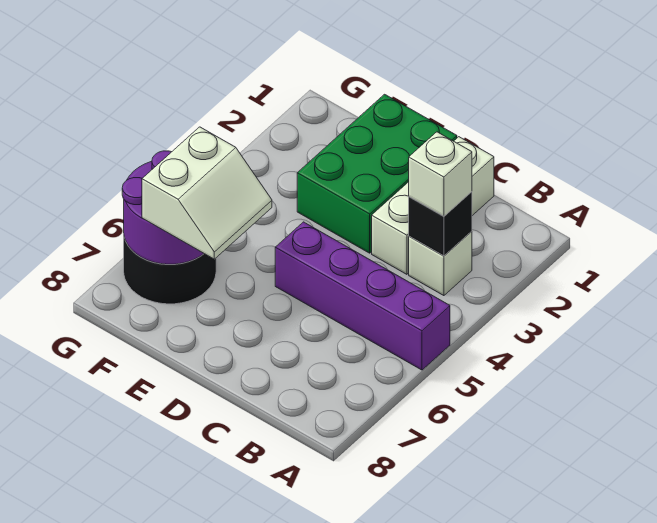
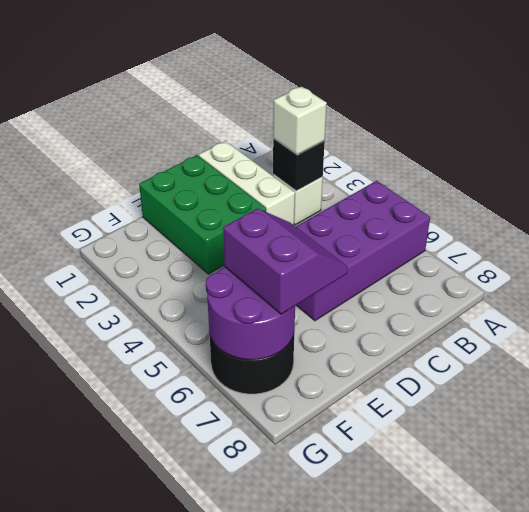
purple brick A5:D5 level 1 -> purple brick A5:D6 level 1
white slope E6:F7 level 3 top F -> purple slope E6:F7 level 3 top F

